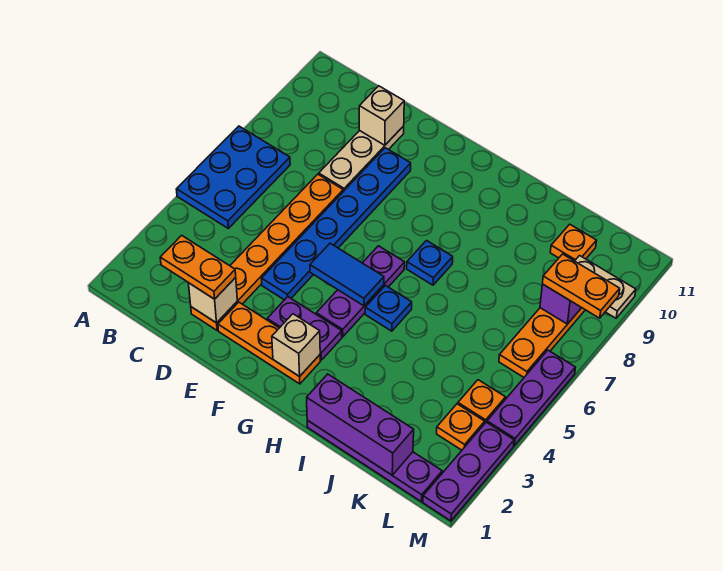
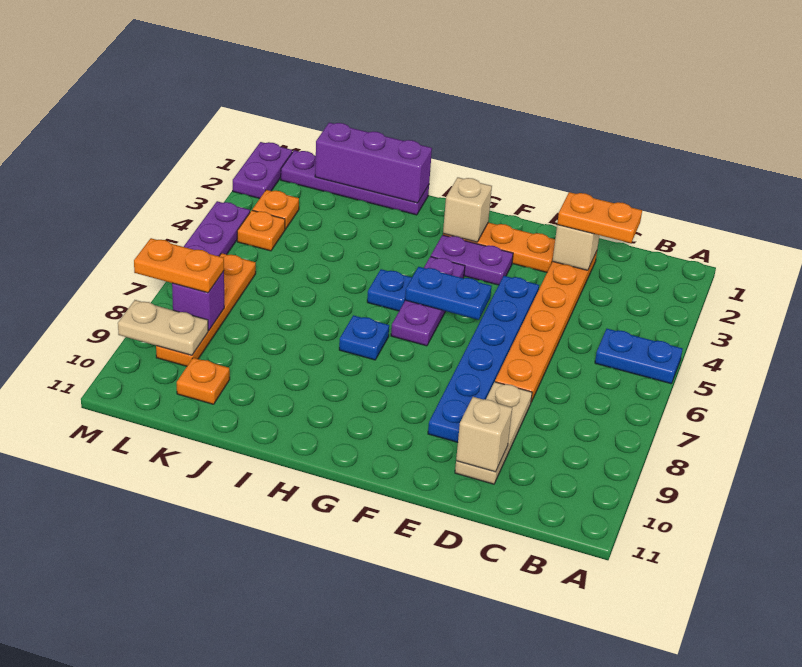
blue plate A5:B7 level 1 -> blue plate A5:B5 level 1
blue tile F5:G5 level 2 -> blue plate F5:G5 level 2
purple plate M1:M3 level 1 -> purple plate M1:M2 level 1

